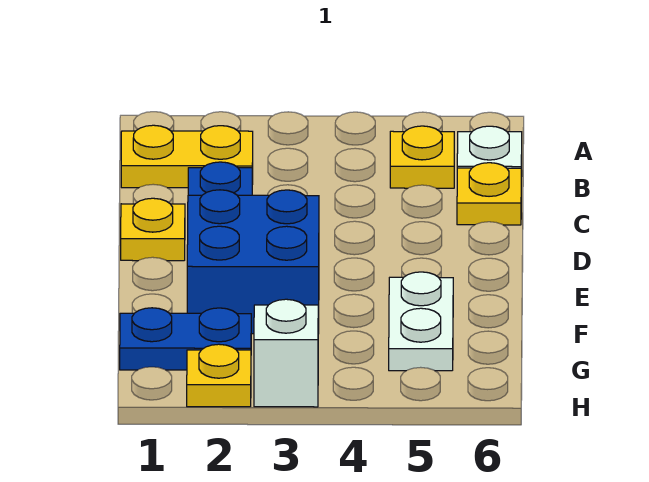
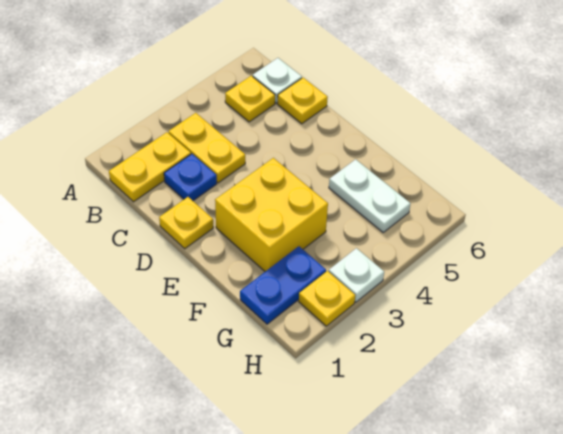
none -> yellow plate B3:C3 level 1
blue brick E2:F3 level 1 -> yellow brick E2:F3 level 1
white brick H3 level 1 -> white plate H3 level 1

